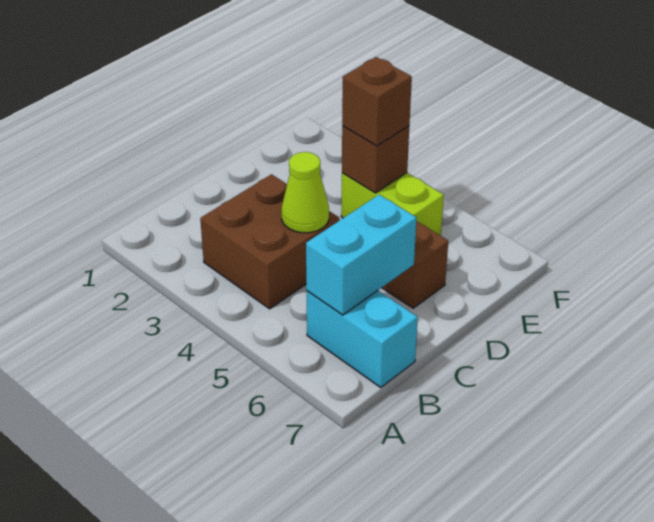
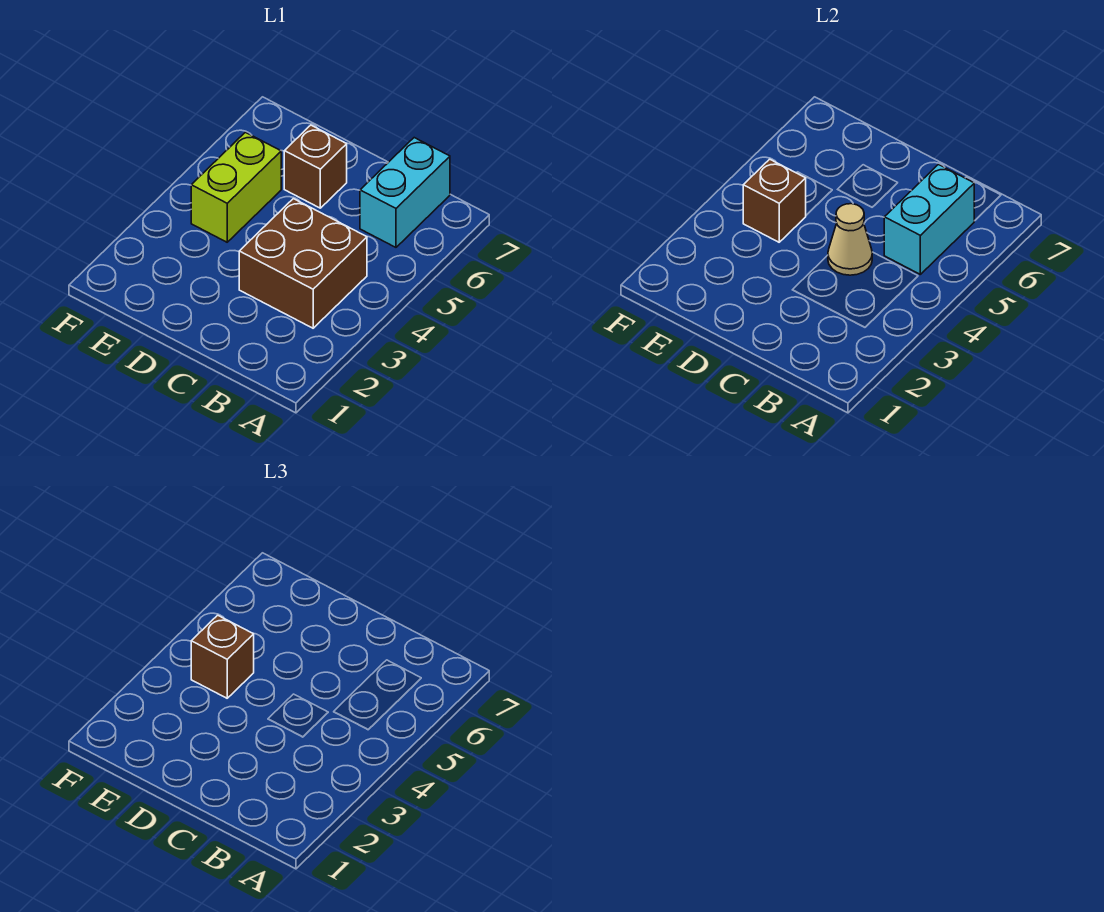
cyan brick B6:C6 level 2 -> cyan brick B5:B6 level 2
lime cone C4 level 2 -> tan cone C4 level 2

